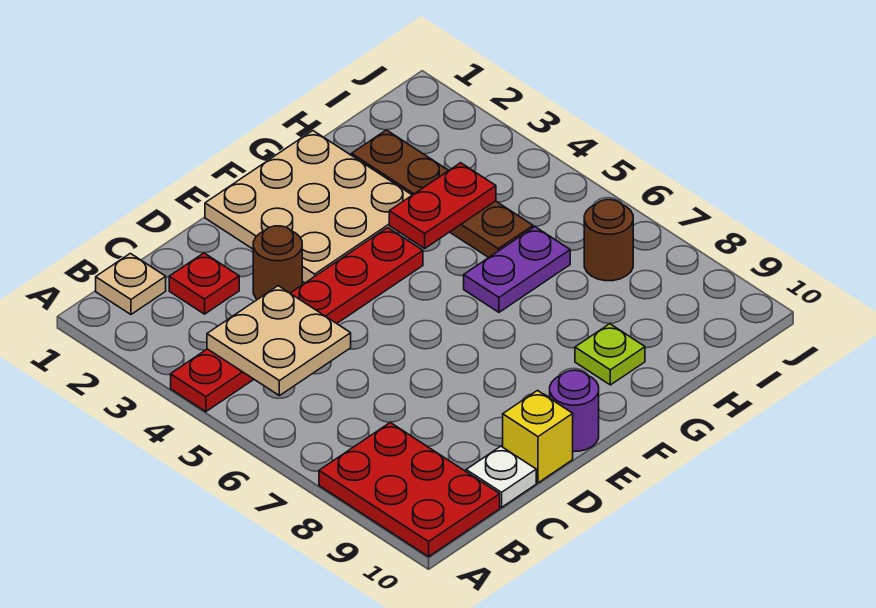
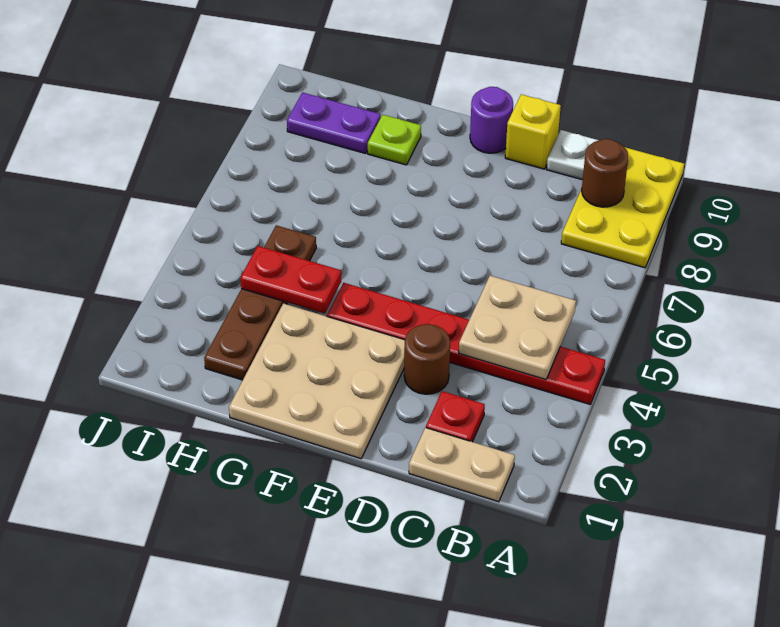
red plate A8:B10 level 1 -> yellow plate A8:B10 level 1
tan plate B1 level 1 -> tan plate B1:C1 level 1
purple plate G6:H6 level 1 -> purple plate H9:I9 level 1
brown round brick I7 level 1 -> brown round brick B9 level 2

